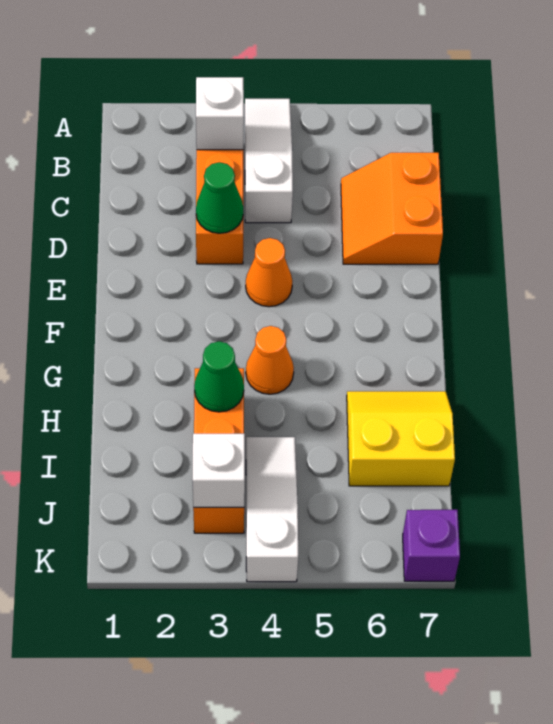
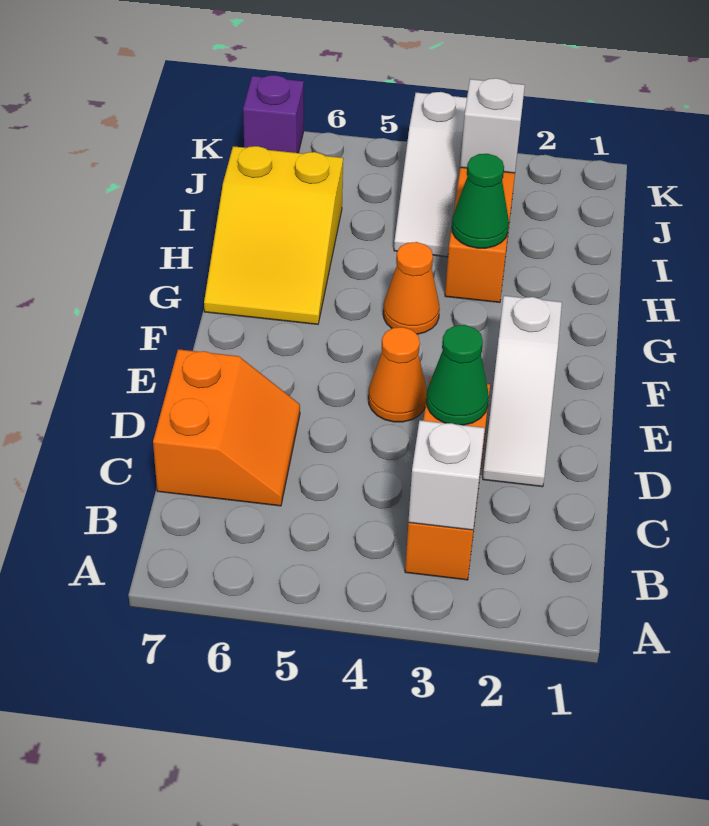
white slope A4:C4 level 1 top C -> white slope D2:F2 level 1 top F
yellow slope H6:I7 level 1 top I -> yellow slope G6:I7 level 1 top I

